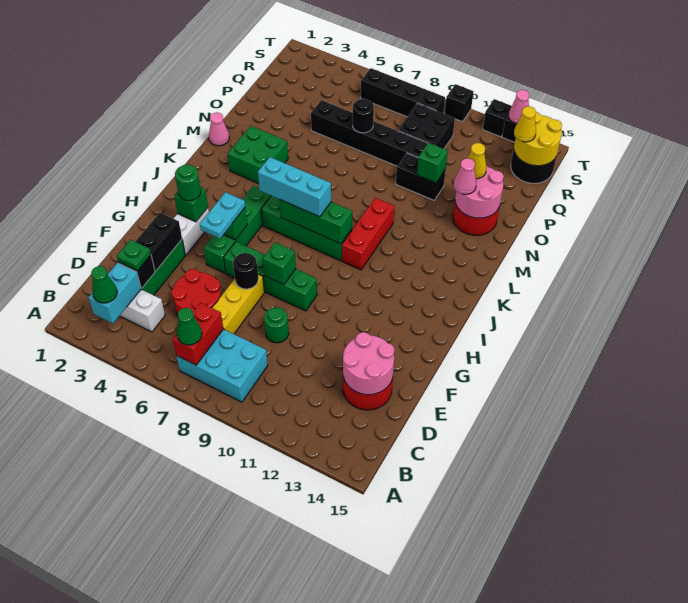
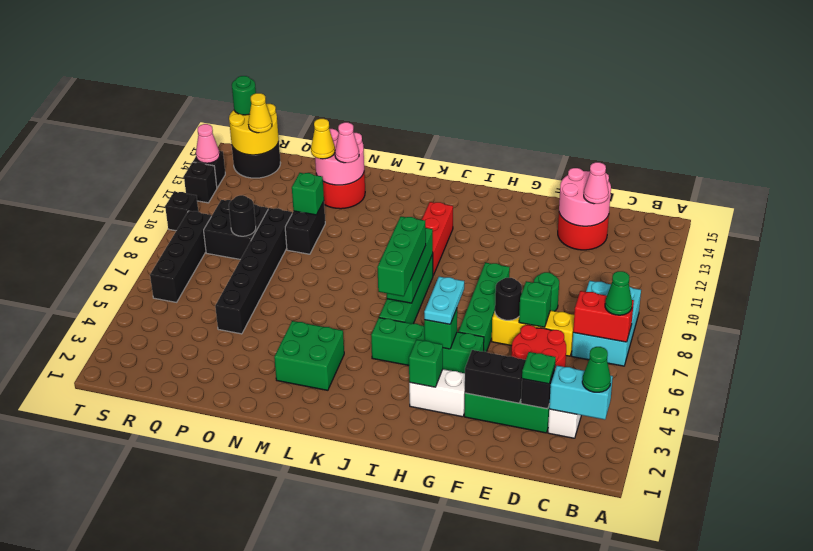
cyan plate G5:H5 level 3 -> cyan plate H5:H6 level 3
green brick G8 level 2 -> green brick E7 level 2
green round brick H3 level 3 -> green round brick S15 level 3
cyan brick J6:J8 level 3 -> green brick J6:J8 level 3
red brick J10:L10 level 1 -> red brick J10:J12 level 1
pink cone M1 level 1 -> pink cone D13 level 3
black round brick P7 level 2 -> black round brick Q9 level 2

